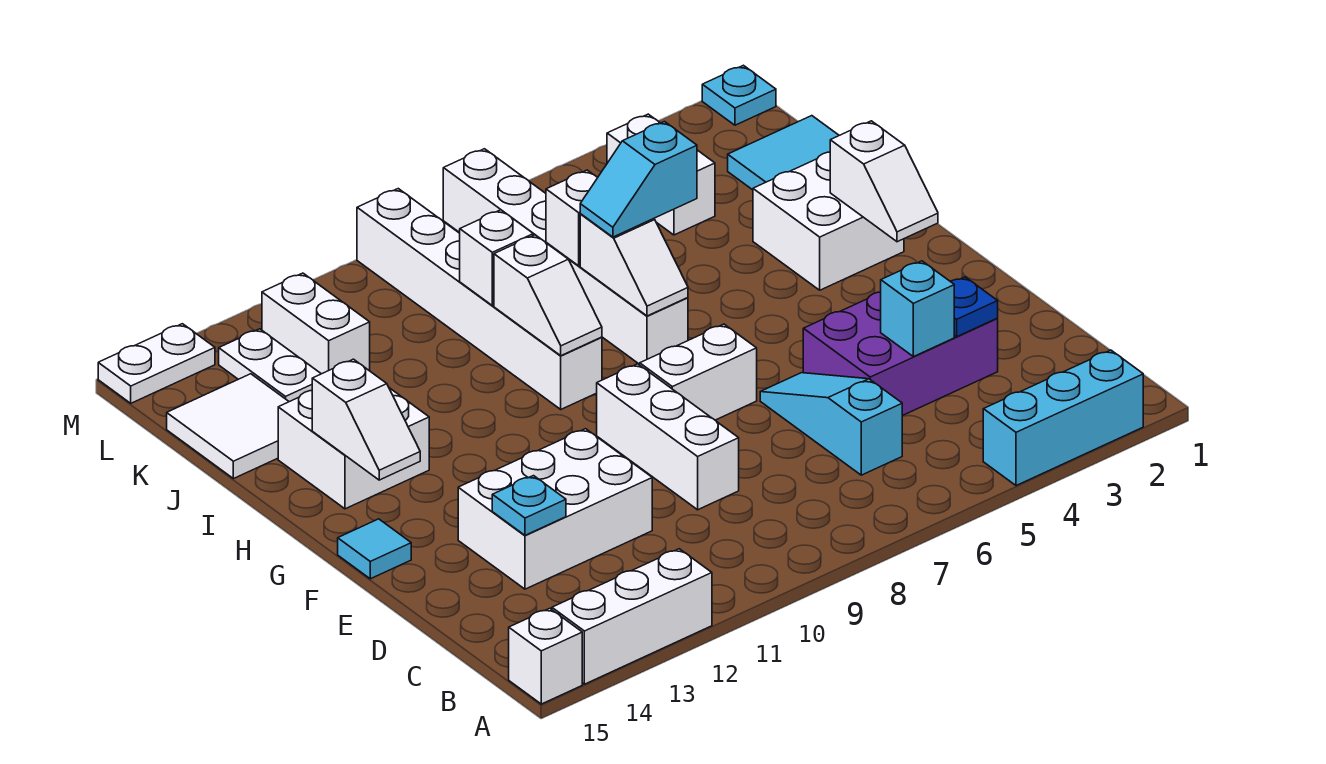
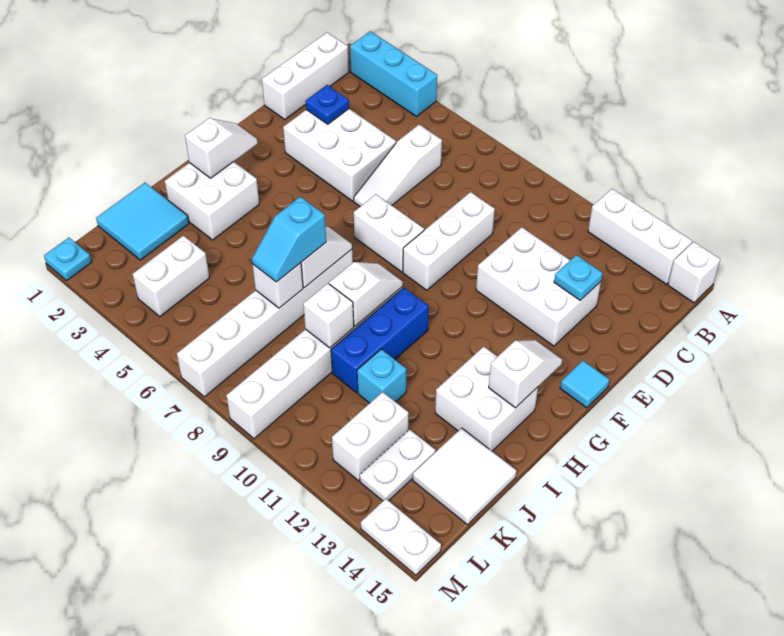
none -> white brick B1:D1 level 1
cyan slope C6:E6 level 1 top C -> white slope C6:E6 level 1 top C
purple brick D3:E5 level 1 -> white brick D3:E5 level 1
cyan brick D4 level 2 -> cyan brick J11 level 1
none -> blue brick H10:J10 level 1
cyan slope I6:I7 level 3 top 6 -> cyan slope I7:J7 level 3 top I

